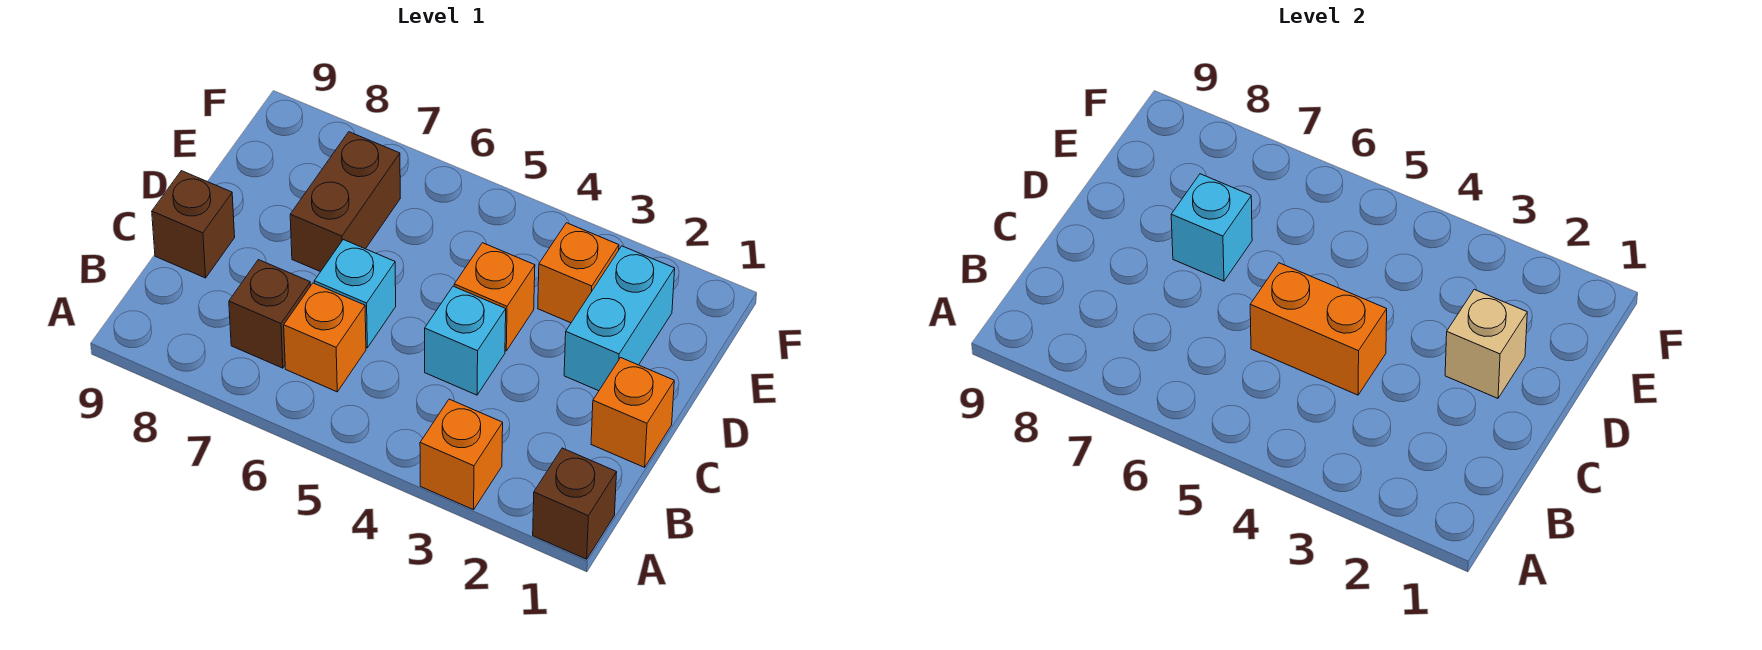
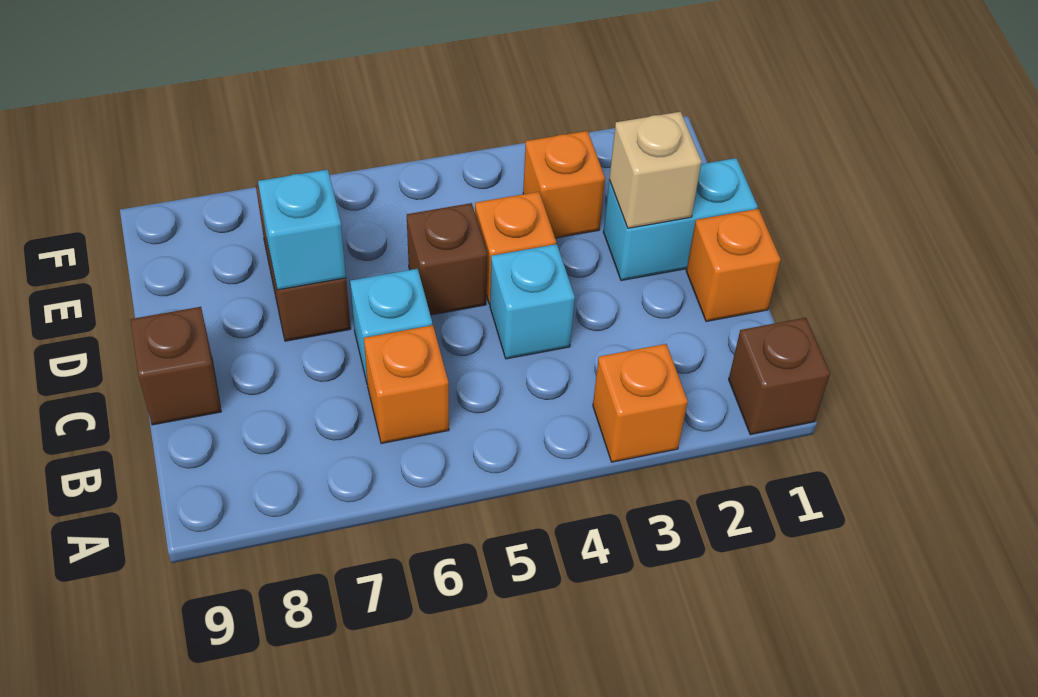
brown brick B7 level 1 -> brown brick D5 level 1
orange brick C4:C5 level 2 -> none
cyan brick D2:E2 level 1 -> cyan brick D1:D2 level 1

